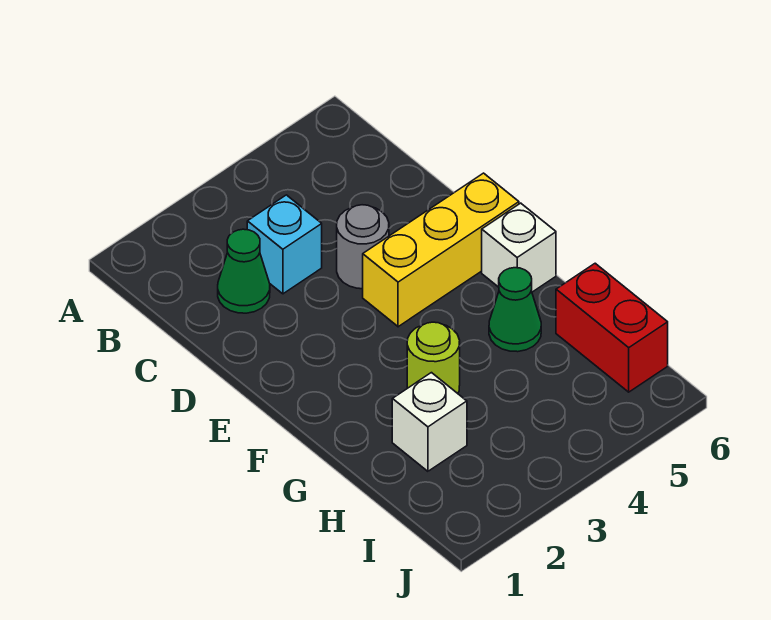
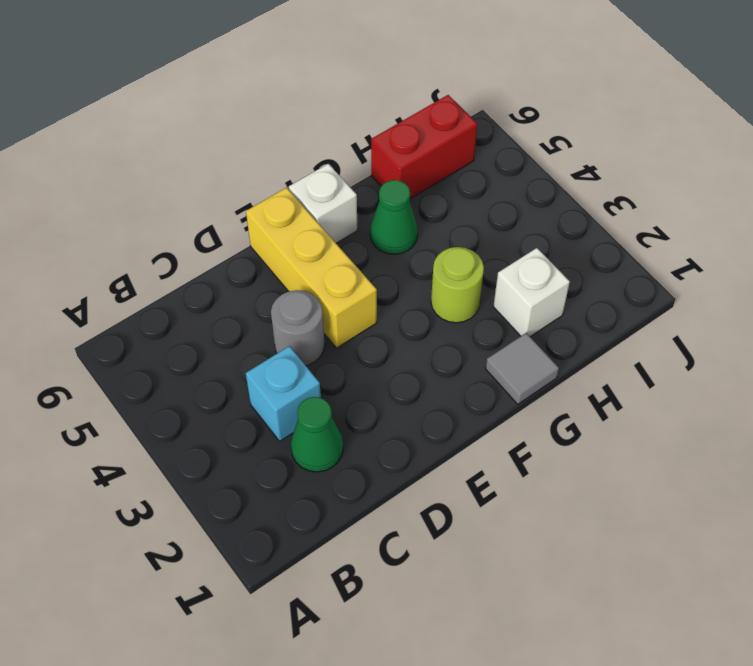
none -> grey tile G1 level 1

